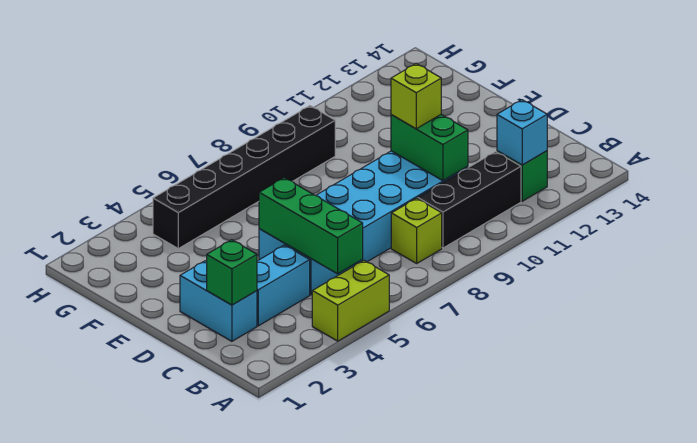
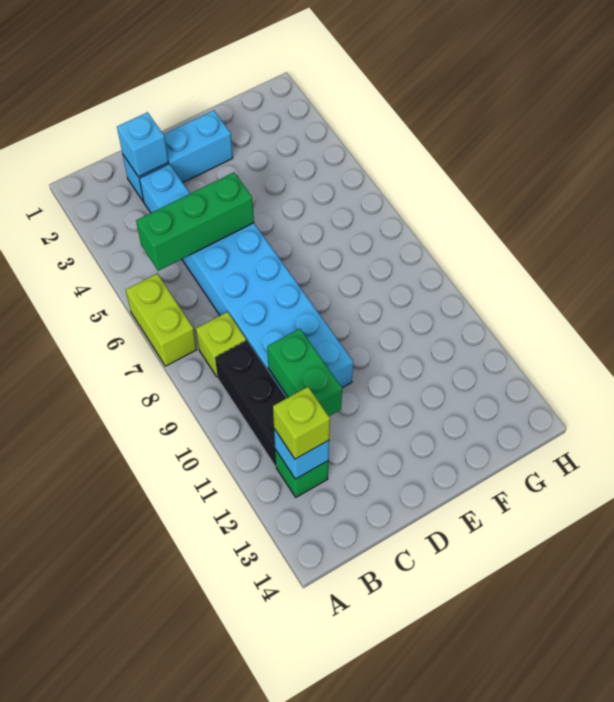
lime brick A4:A5 level 1 -> lime brick A6:A7 level 1
cyan brick C2:D2 level 1 -> cyan brick C2:E2 level 1
green brick C2 level 2 -> cyan brick C2 level 2
green brick C10:D10 level 2 -> green brick C10:C11 level 2
lime brick D10 level 3 -> lime brick B12 level 3
black brick G4:G9 level 1 -> none

